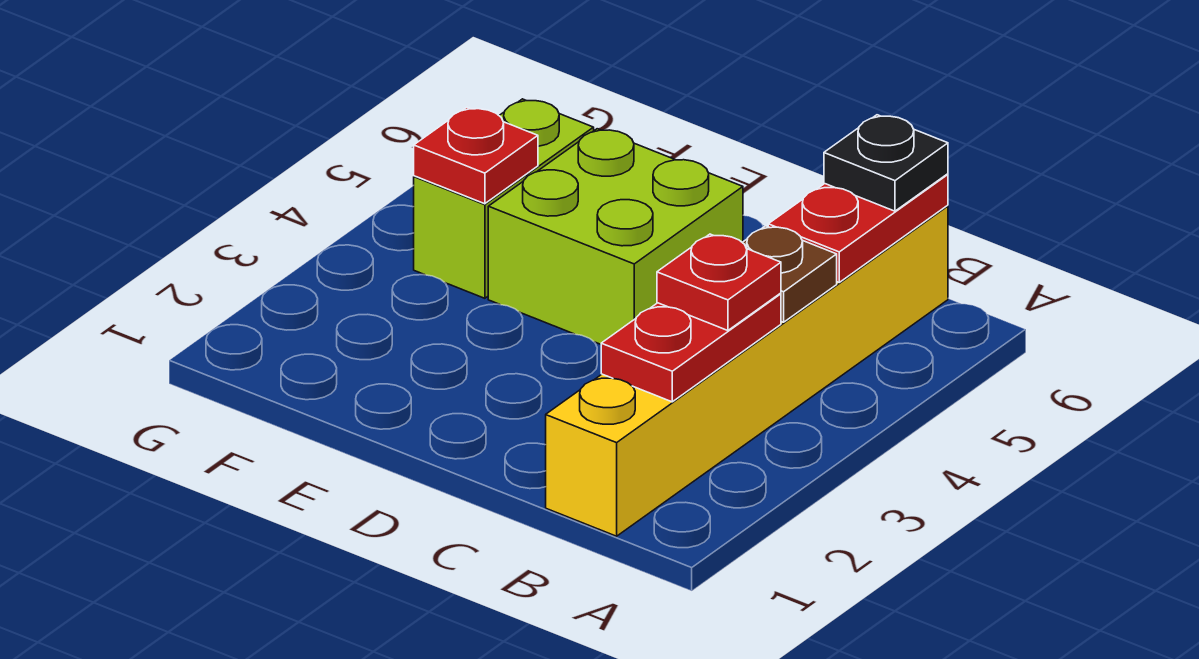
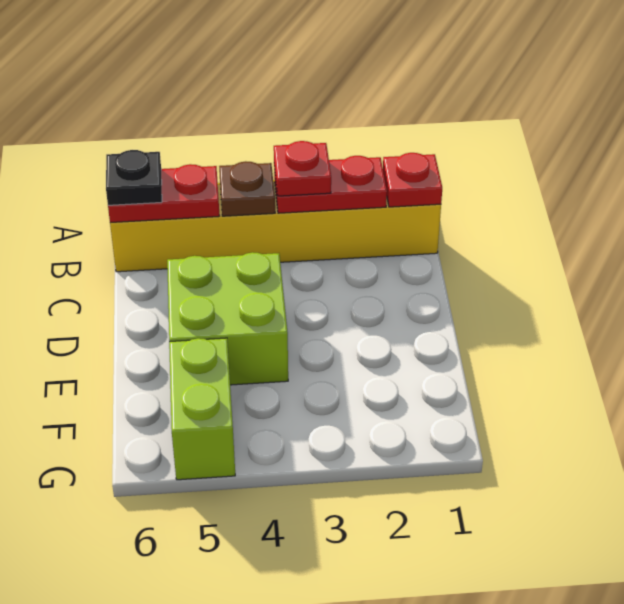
lime brick F4:F5 level 1 -> lime brick F5:G5 level 1
red plate F4 level 2 -> red plate B1 level 2

